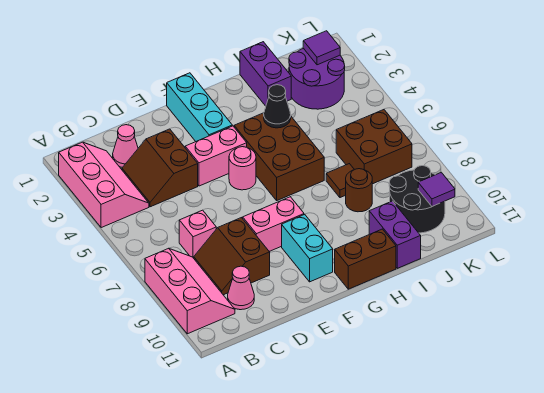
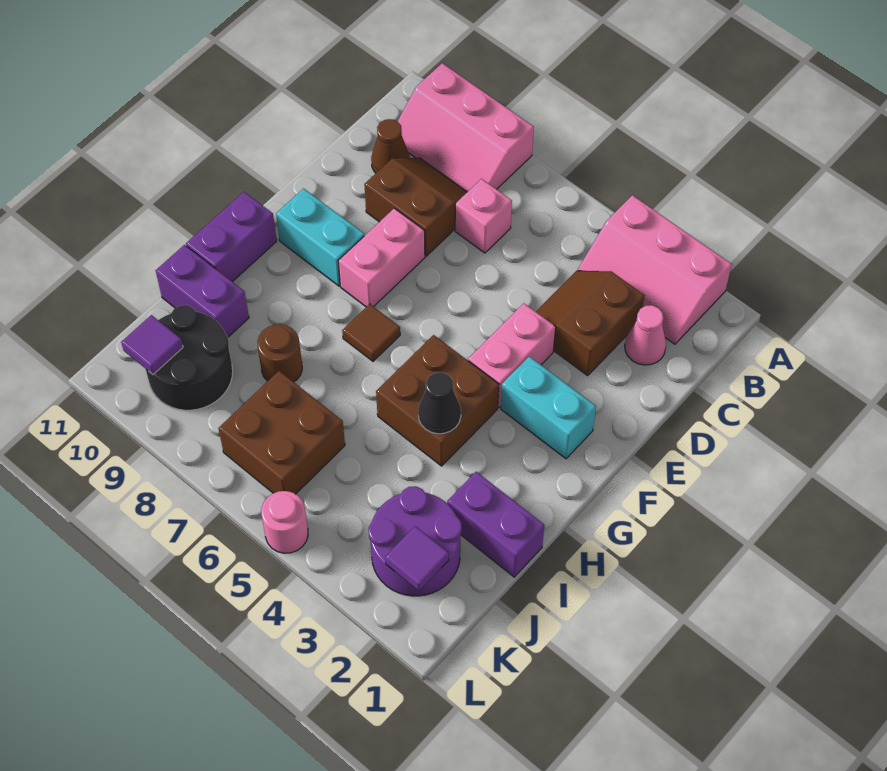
brown slope C3:D4 level 1 top D -> brown slope C3:D4 level 1 top 3
pink cone C10 level 1 -> brown cone C10 level 1
cyan brick F1:F3 level 1 -> cyan brick F2:F3 level 1
pink round brick F5 level 1 -> pink round brick L5 level 1
brown brick G4:H6 level 1 -> brown brick G4:H5 level 1
brown brick G11:H11 level 1 -> purple brick G11:H11 level 1
brown tile I7 level 1 -> brown tile G7 level 1

